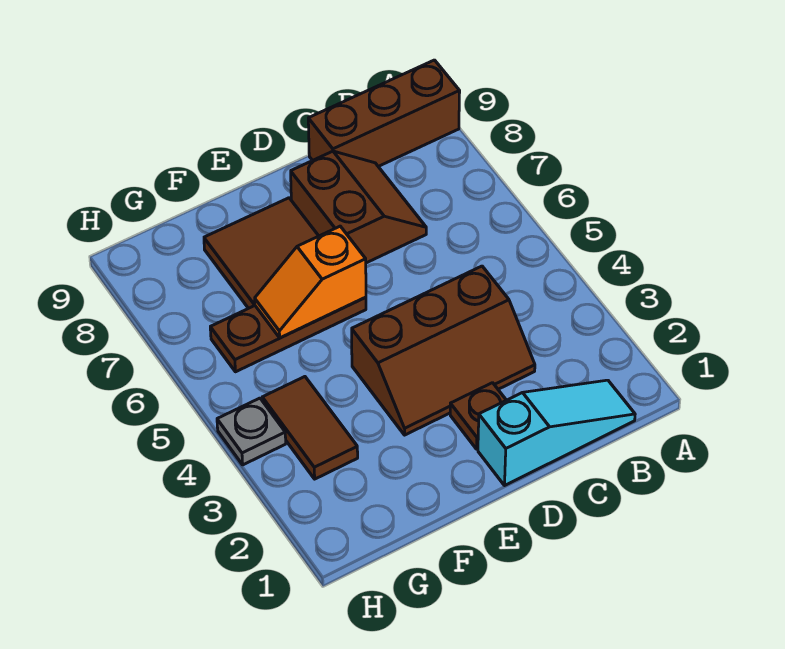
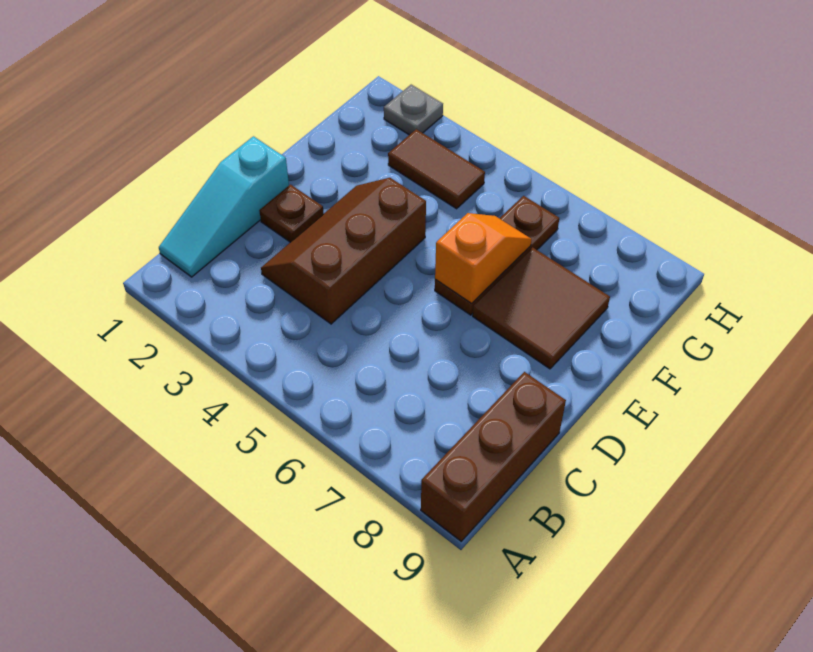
brown slope C7:D8 level 1 top D -> none
grey plate H4 level 1 -> grey plate H2 level 1

